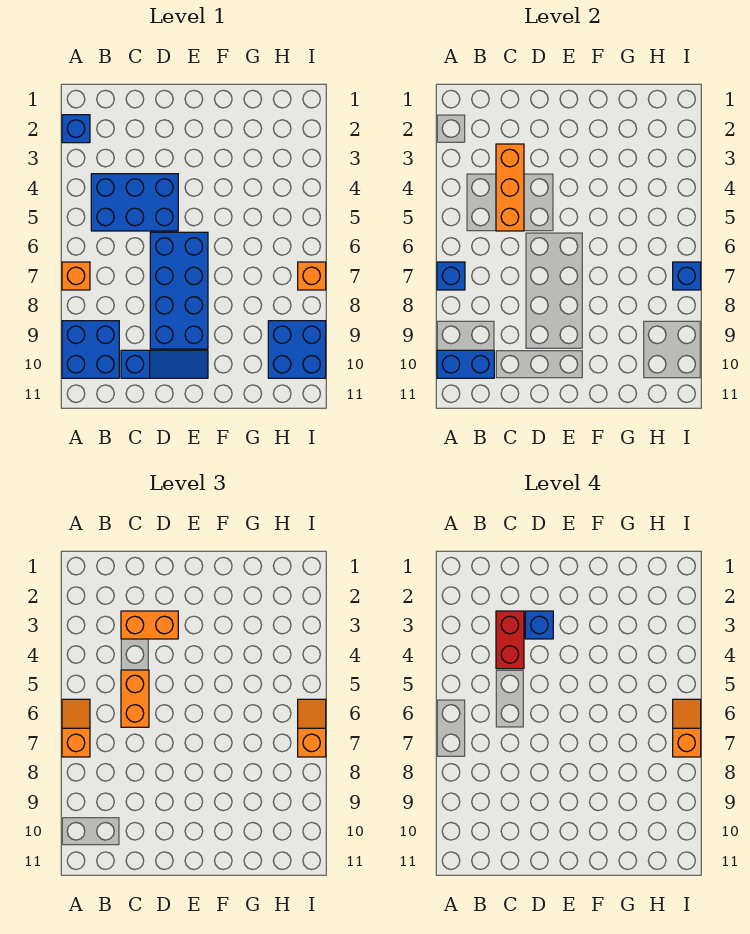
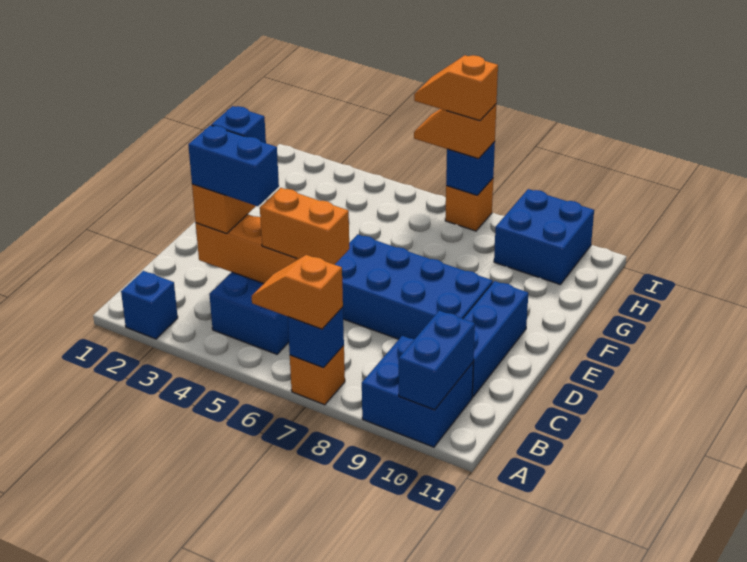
red brick C3:C4 level 4 -> blue brick C3:C4 level 4
blue slope C10:E10 level 1 top C -> blue brick C10:E10 level 1

